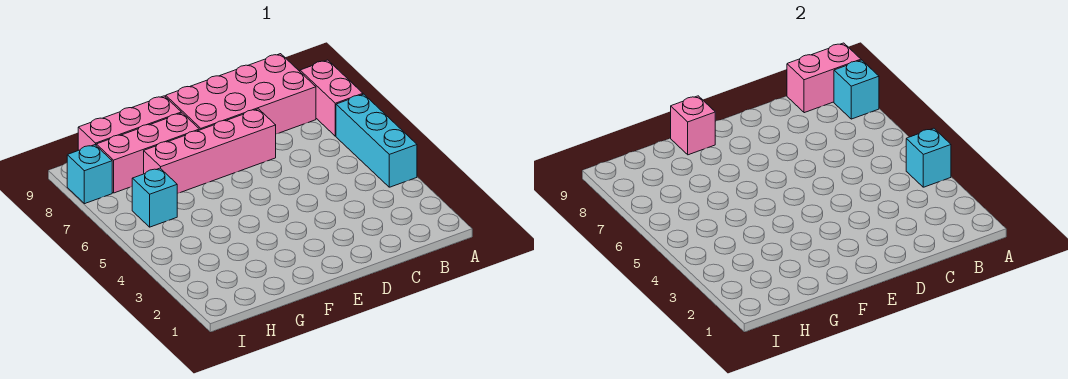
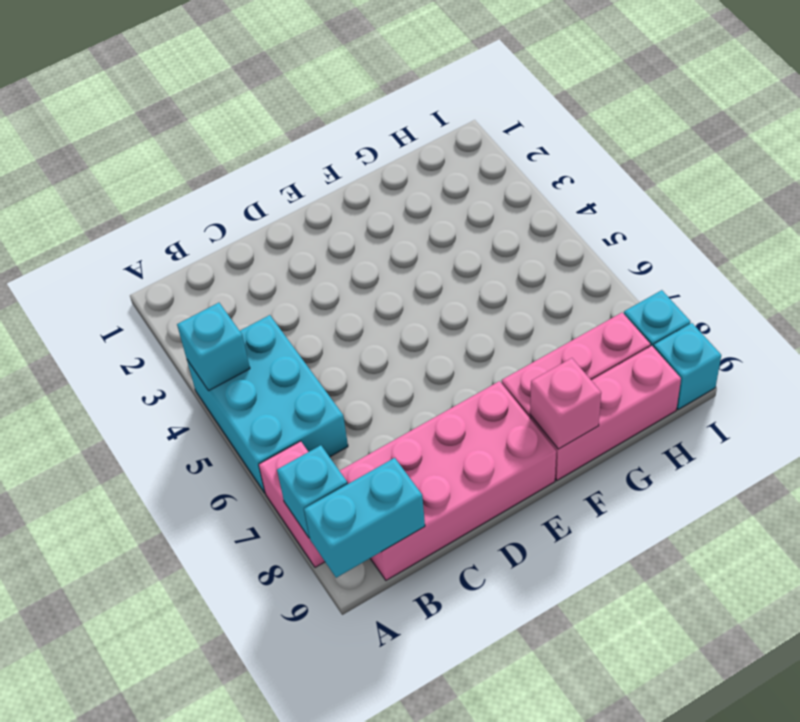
cyan brick A4:A6 level 1 -> cyan brick A4:B6 level 1
pink brick A9:B9 level 2 -> cyan brick A9:B9 level 2
pink brick D7:G7 level 1 -> none
cyan brick H6 level 1 -> cyan brick I9 level 1

